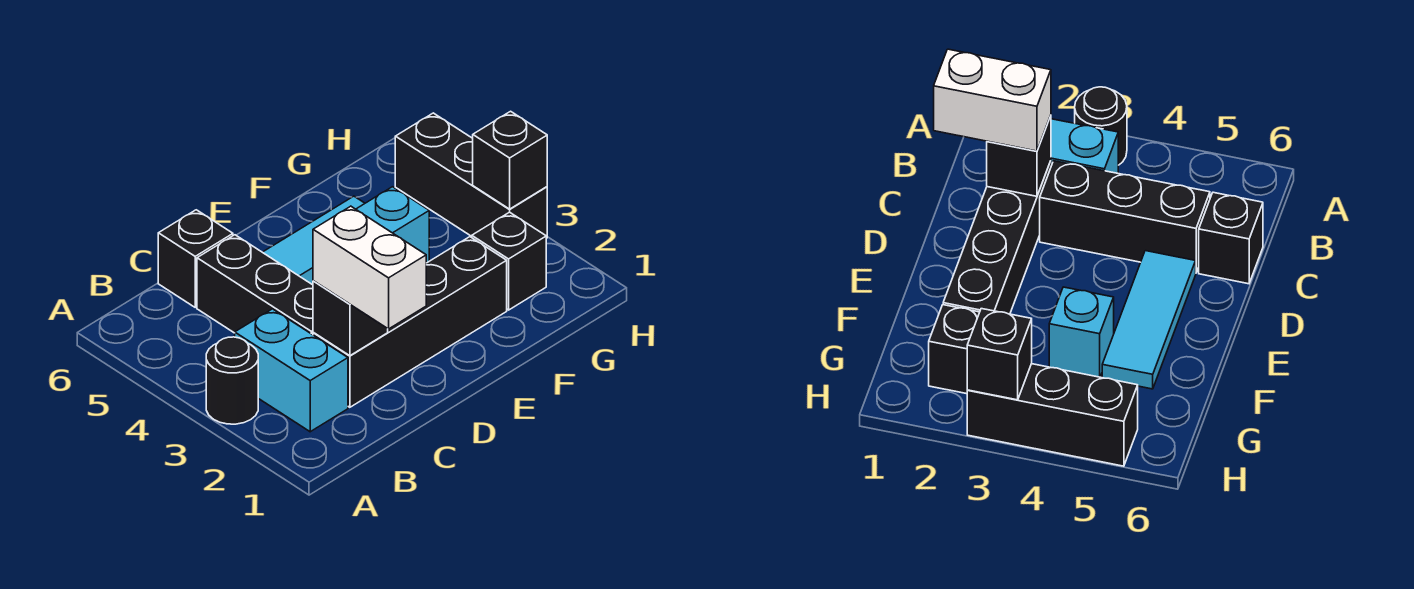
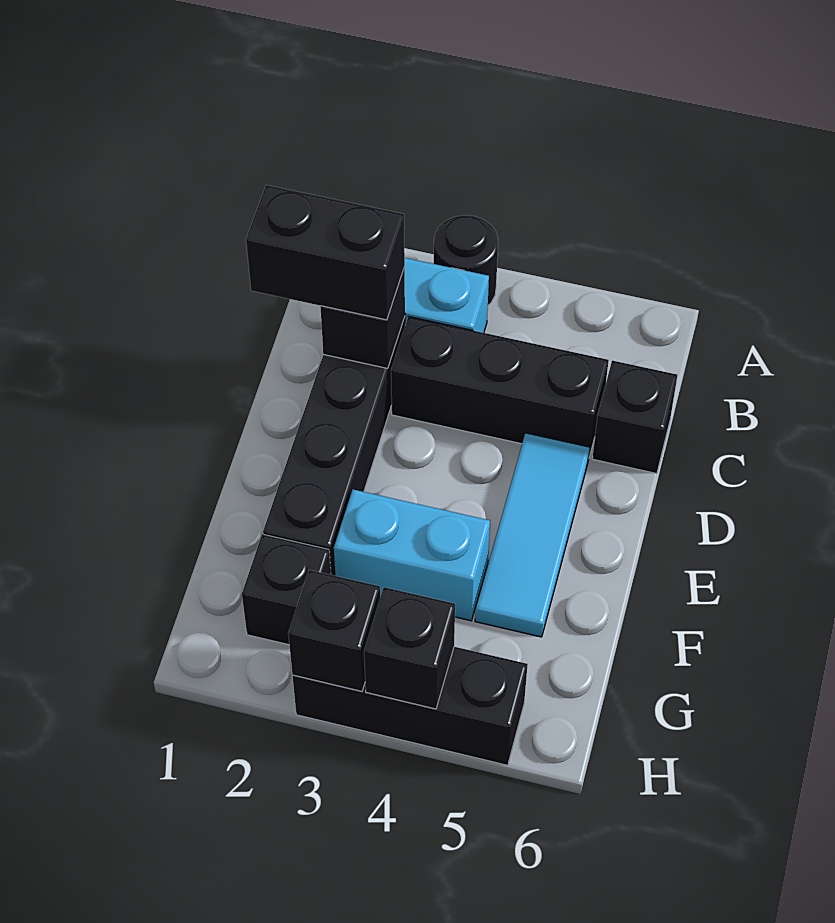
white brick C1:C2 level 3 -> black brick C1:C2 level 3
cyan brick F4 level 1 -> cyan brick F3:F4 level 1
none -> black brick H4 level 2

